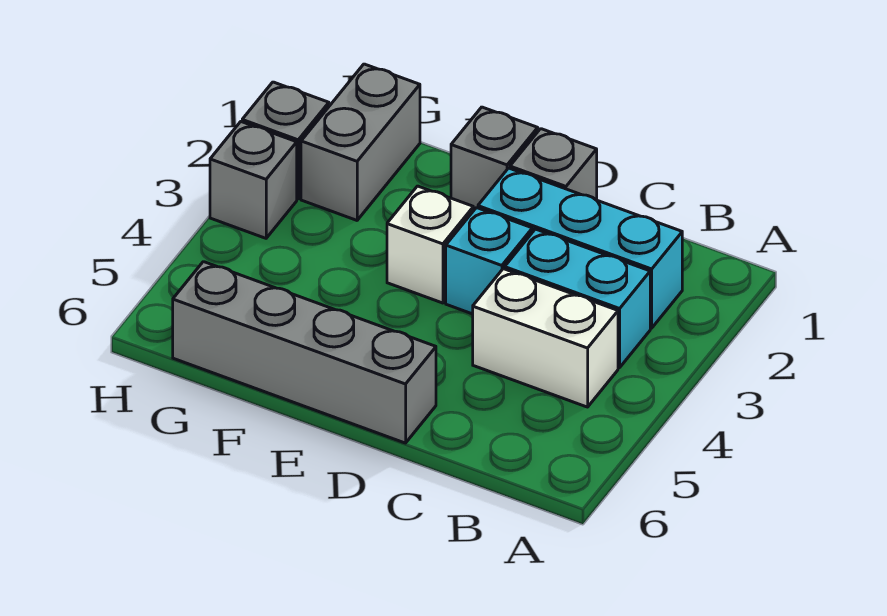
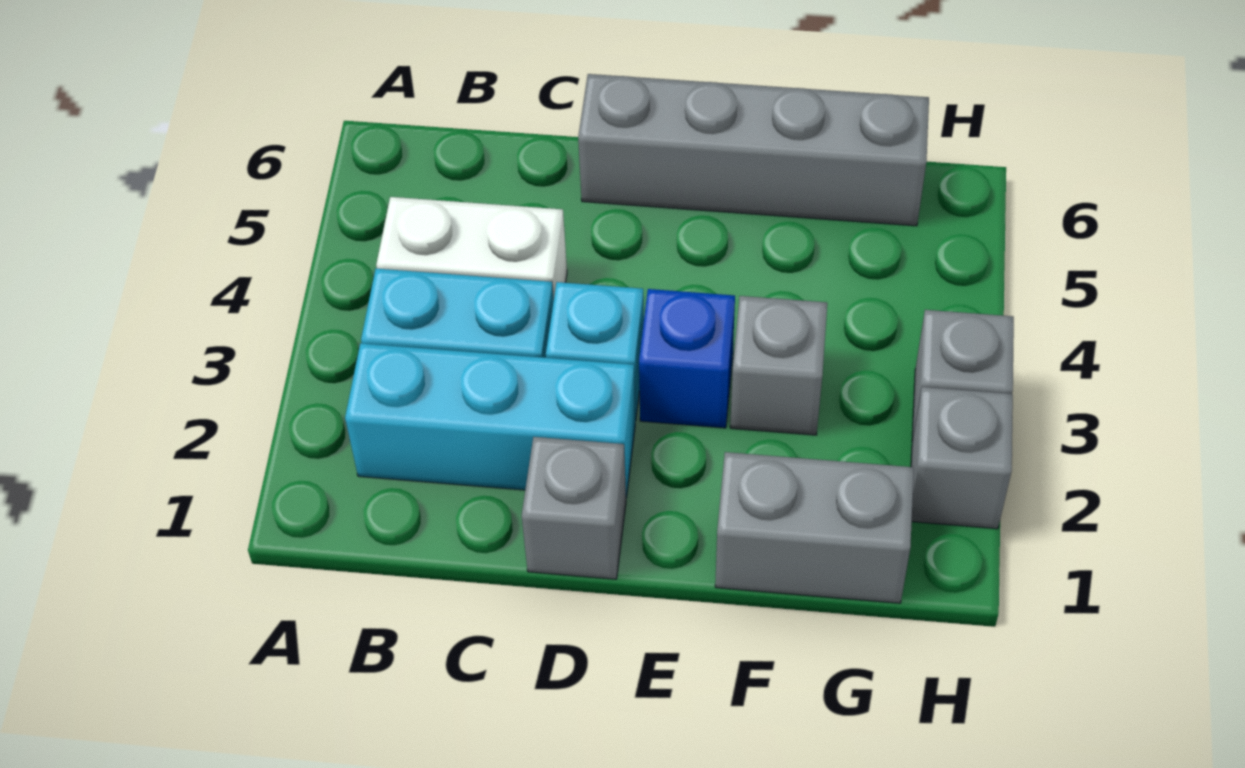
grey brick E1 level 1 -> grey brick F3 level 1
white brick E3 level 1 -> blue brick E3 level 1
grey brick G1:G2 level 1 -> grey brick F1:G1 level 1

